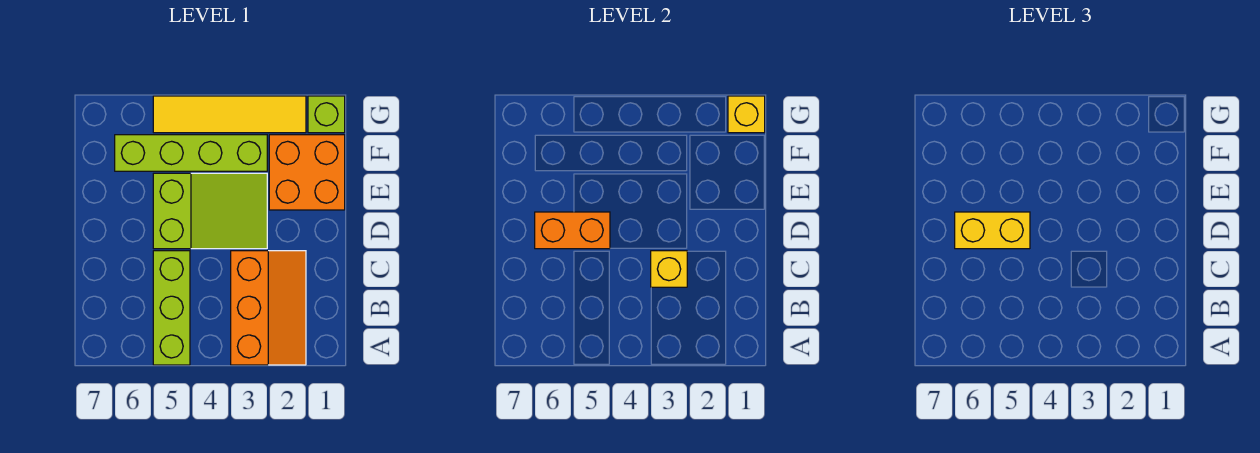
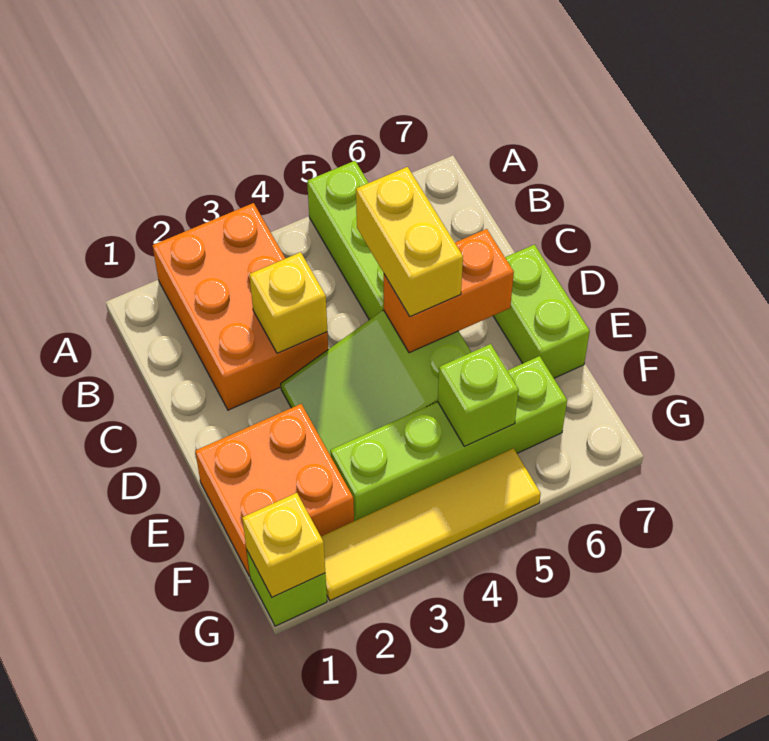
orange slope A2:C3 level 1 top 3 -> orange brick A2:C3 level 1
yellow brick D5:D6 level 3 -> yellow brick C5:D5 level 3
none -> lime brick D7:E7 level 1
none -> lime brick F5 level 2

